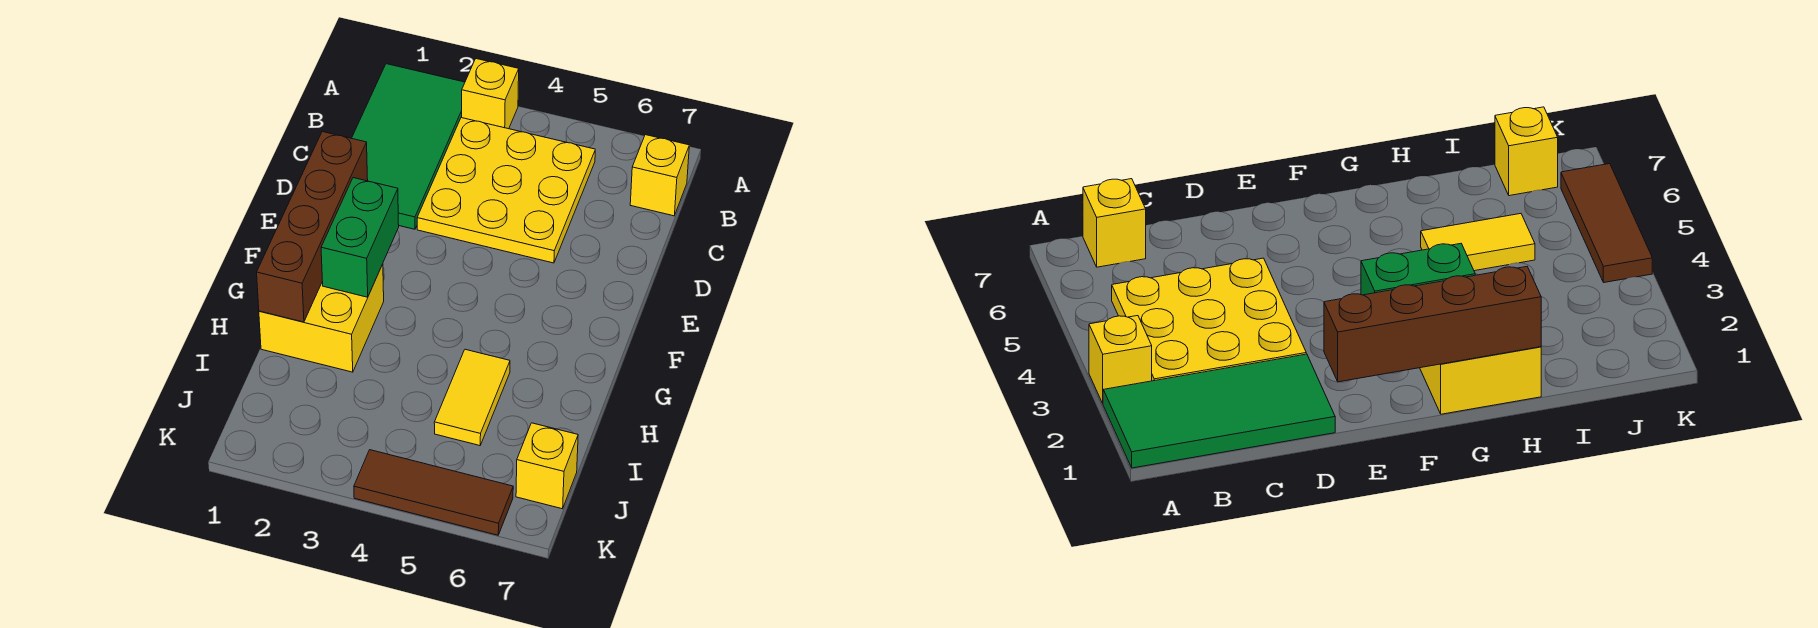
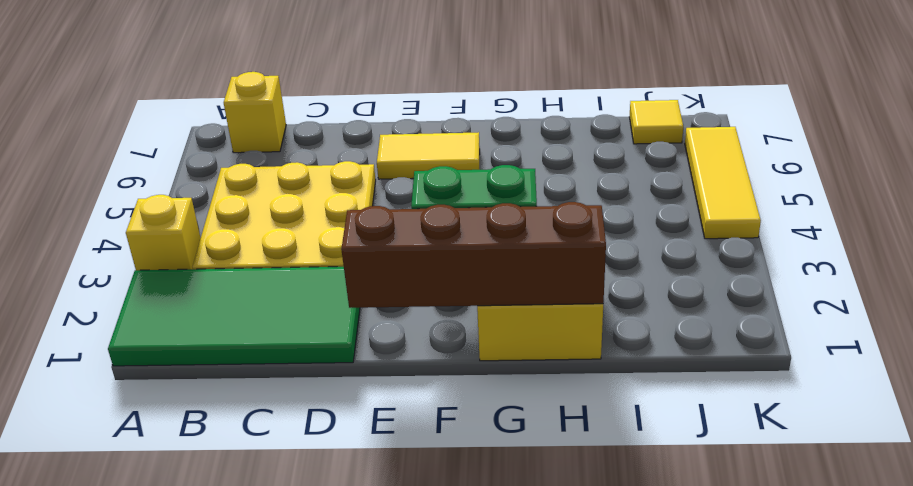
yellow tile H5:I5 level 1 -> yellow tile E6:F6 level 1
yellow brick J7 level 1 -> yellow tile J7 level 1
brown tile K4:K6 level 1 -> yellow tile K4:K6 level 1

